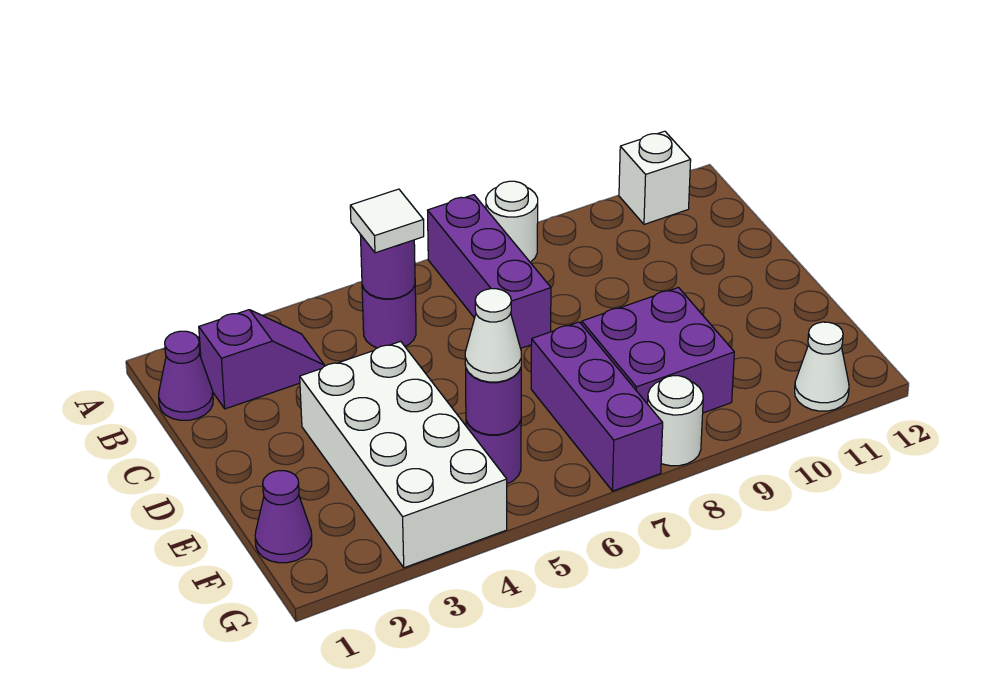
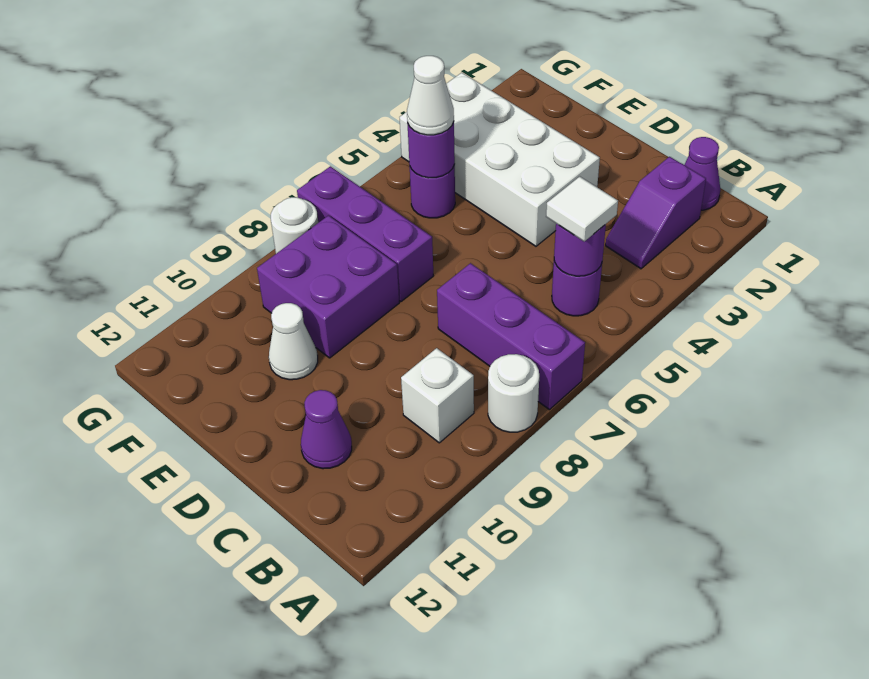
white brick A11 level 1 -> white brick B9 level 1
purple cone F1 level 1 -> purple cone C11 level 1
white cone G11 level 1 -> white cone E10 level 1

